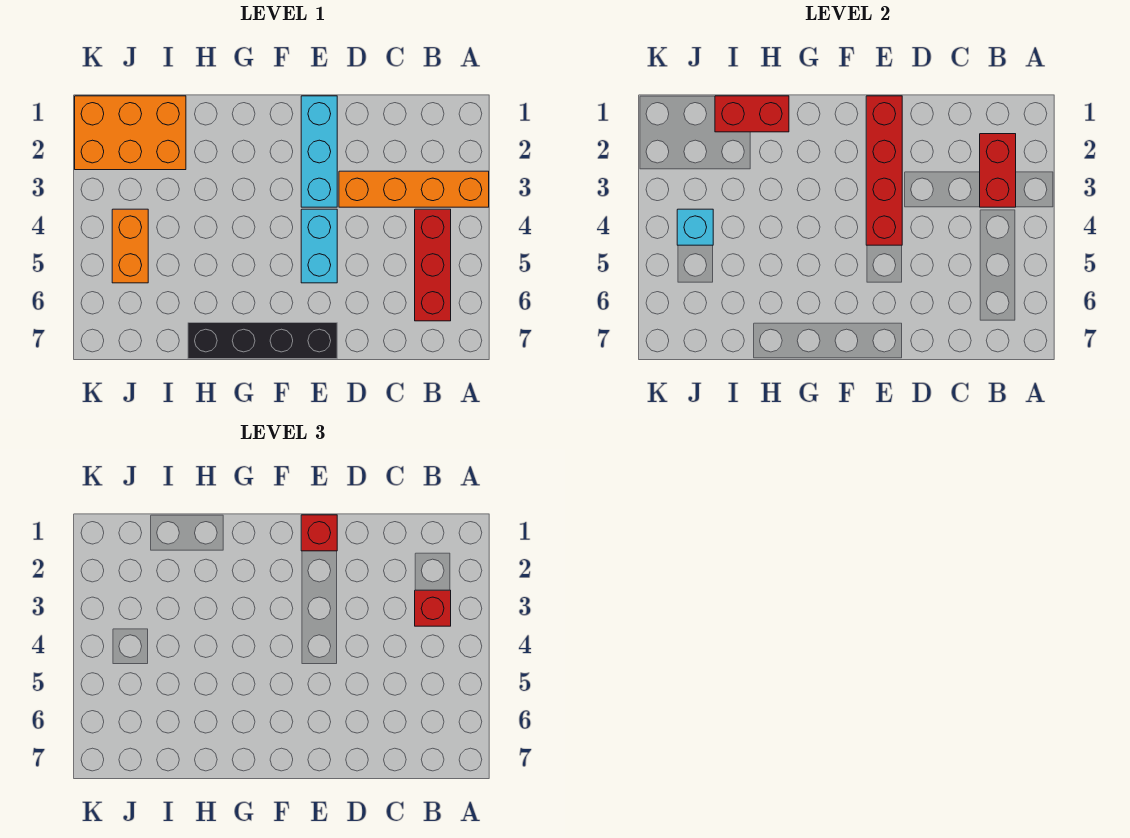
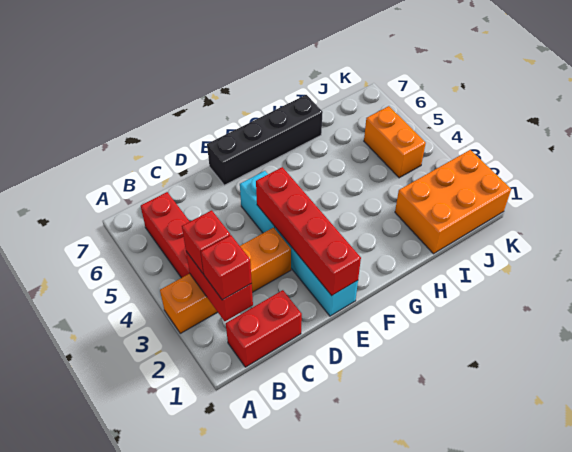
red brick E1 level 3 -> red brick B2 level 3
red brick H1:I1 level 2 -> red brick B1:C1 level 1
cyan brick J4 level 2 -> none

